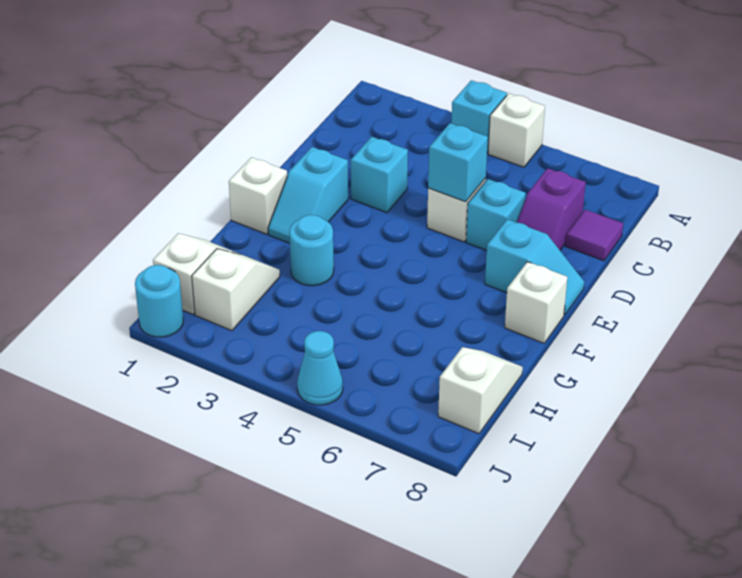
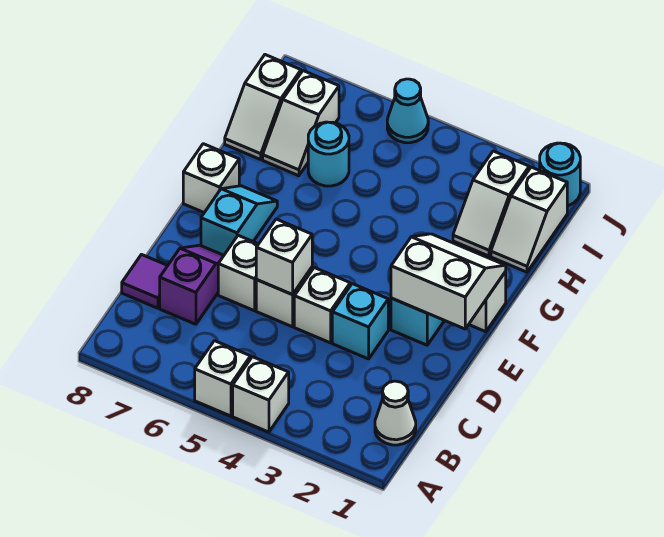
cyan brick A4 level 1 -> white brick A4 level 1
none -> white cone B1 level 1
none -> white brick D4 level 1
cyan brick D5 level 2 -> white brick D5 level 2
cyan brick D6 level 1 -> white brick D6 level 1
none -> white slope E1:F2 level 2 top E
cyan slope E7:E8 level 1 top 7 -> cyan slope E7:F7 level 1 top E
cyan round brick G3 level 1 -> cyan round brick H6 level 1
none -> white slope H7:I7 level 1 top I

